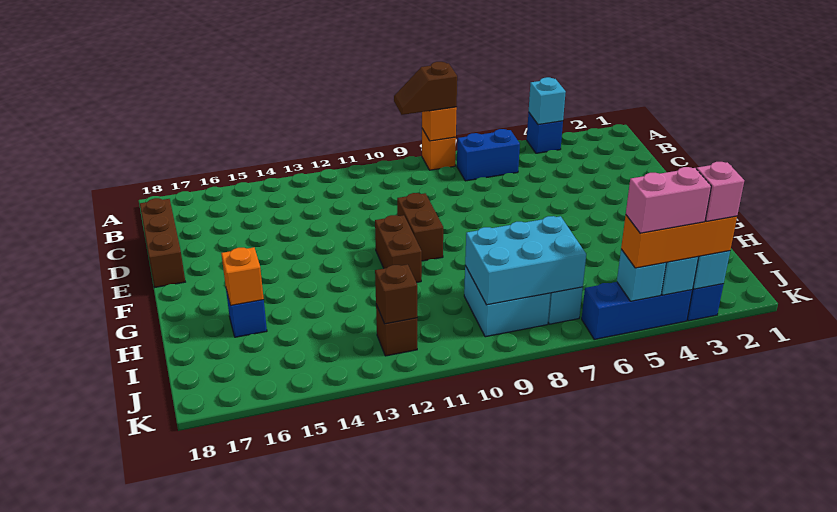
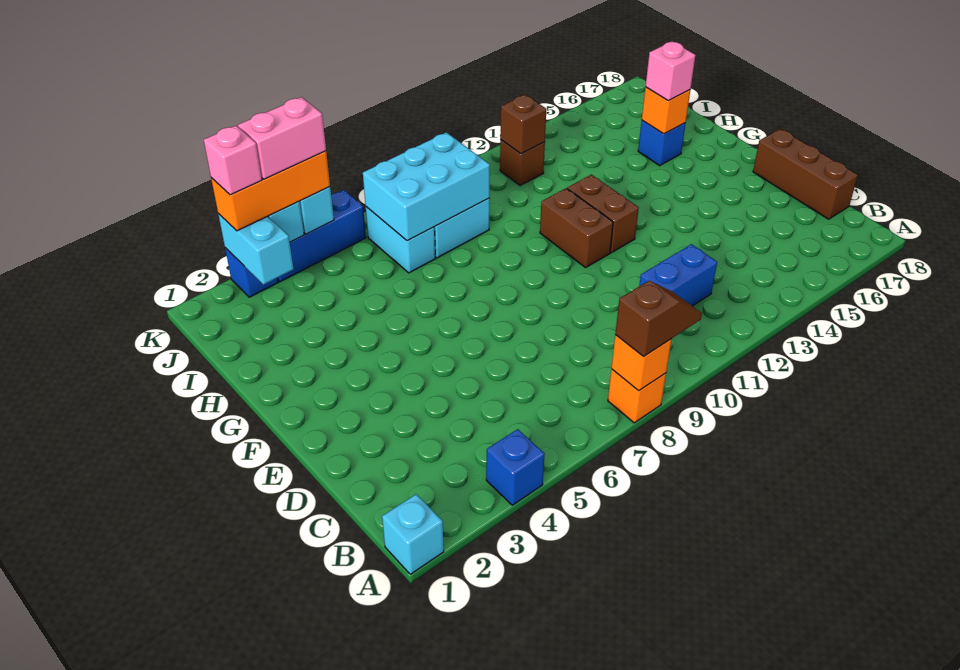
cyan brick A4 level 2 -> cyan brick A1 level 1
blue brick B6:B7 level 1 -> blue brick C11:C12 level 1
brown brick E10:F10 level 1 -> brown brick F12:G12 level 1
none -> pink brick H16 level 3

